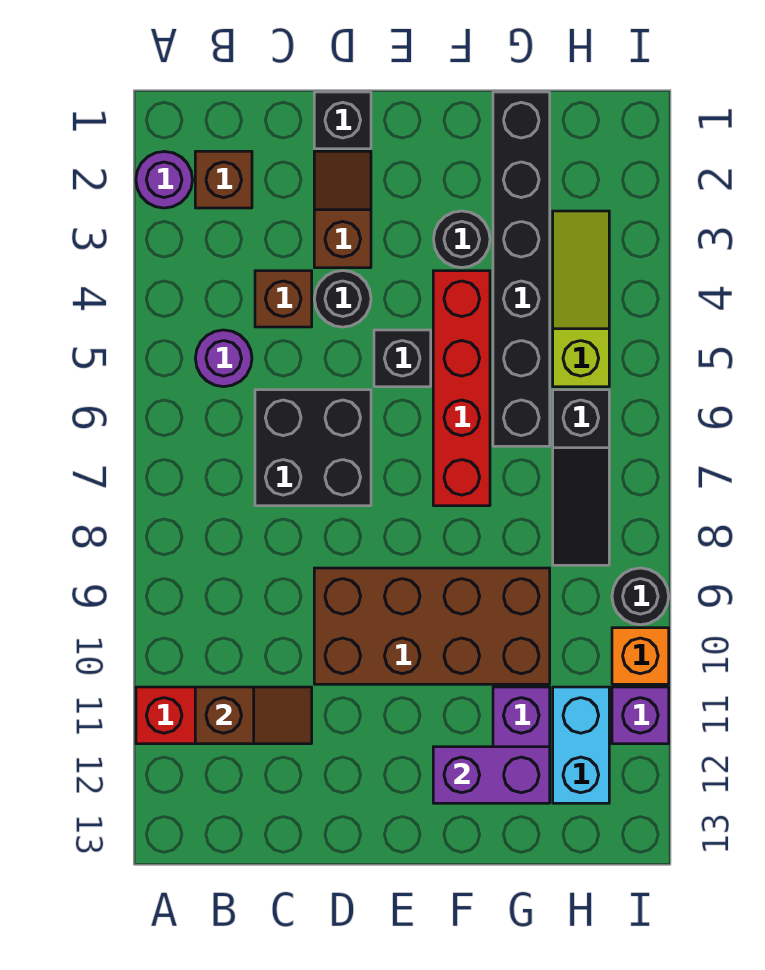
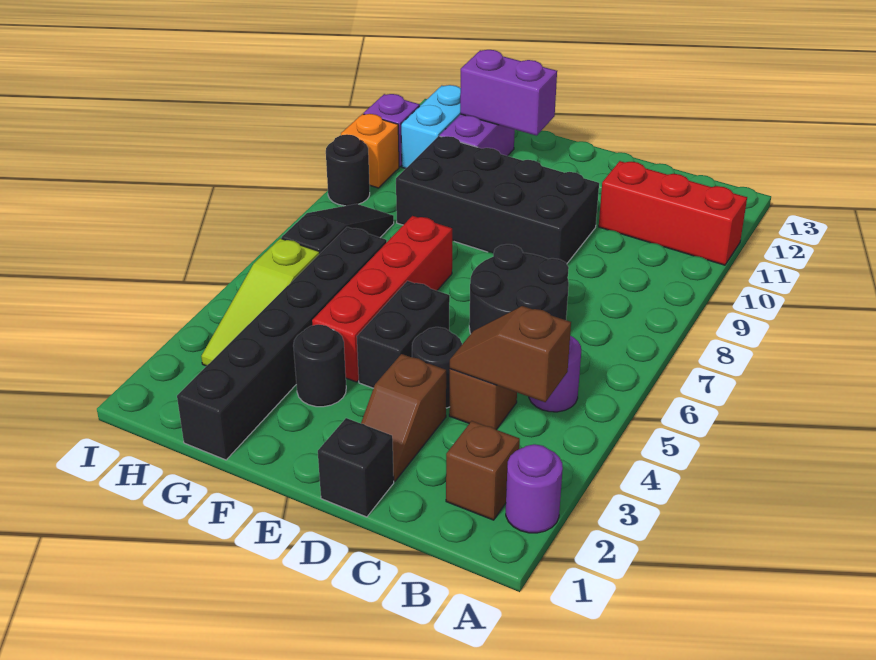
brown slope B11:C11 level 2 top B -> brown slope B4:C4 level 2 top B
black brick C6:D7 level 1 -> black round brick C6:D7 level 1
brown brick D9:G10 level 1 -> black brick D9:G10 level 1
black brick E5 level 1 -> black brick E4:E5 level 1

